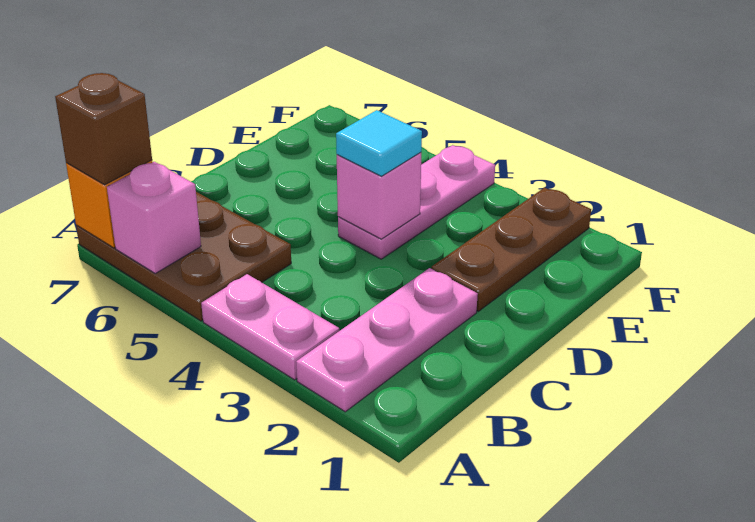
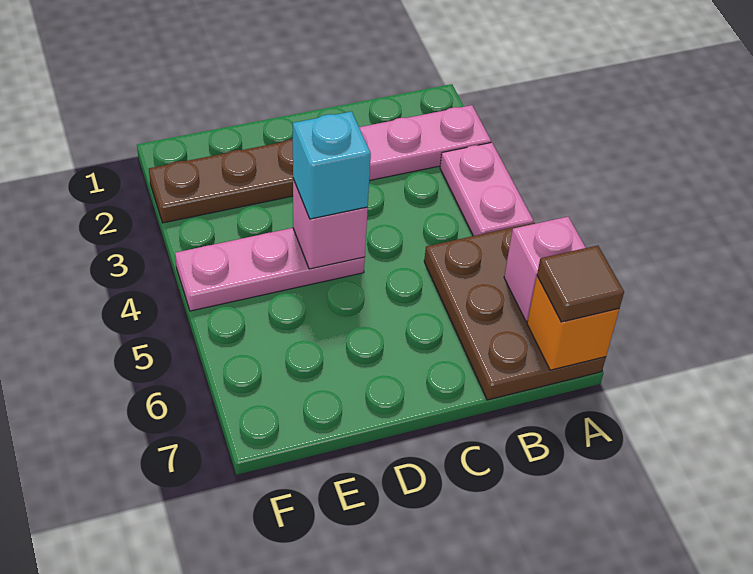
brown brick A7 level 3 -> brown tile A7 level 3
cyan tile D4 level 3 -> cyan brick D4 level 3

